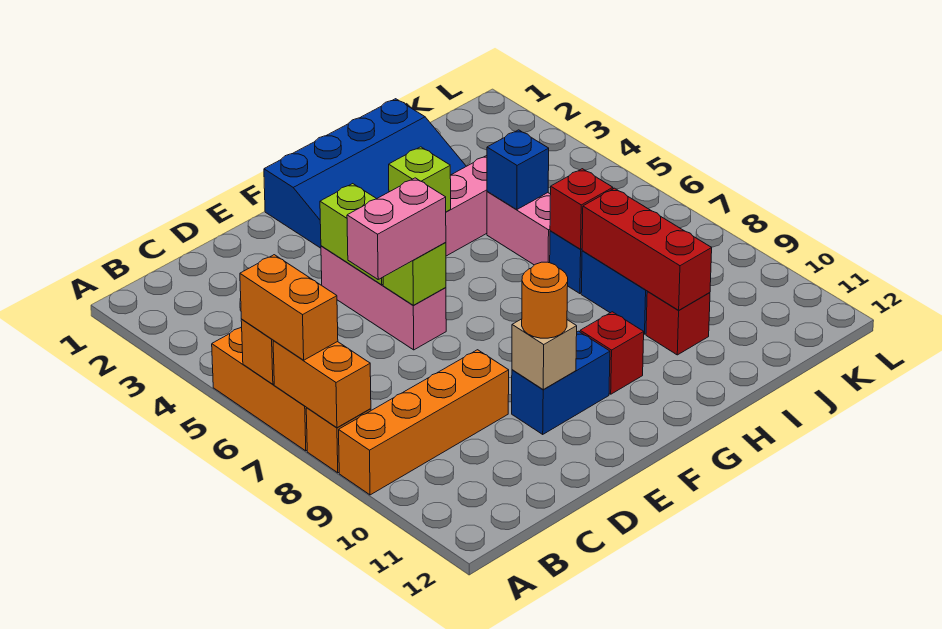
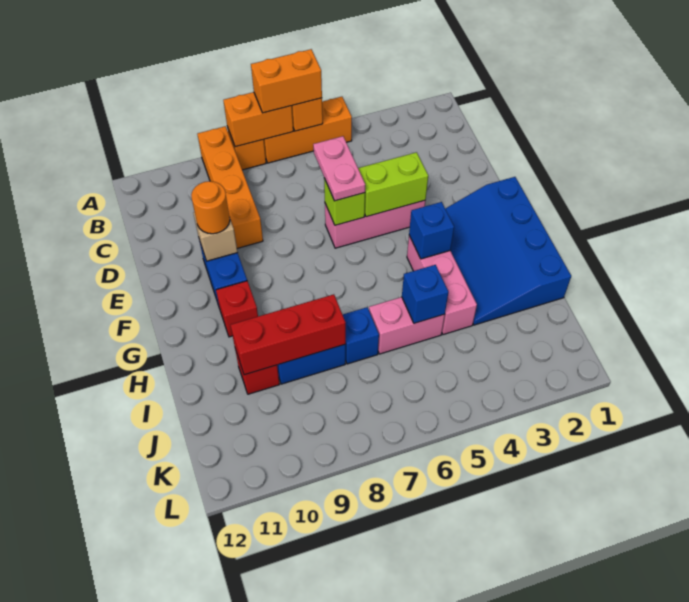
pink brick D6:E6 level 3 -> pink plate D6:E6 level 3
lime brick G4 level 2 -> blue brick G4 level 2
red brick I7 level 2 -> none

